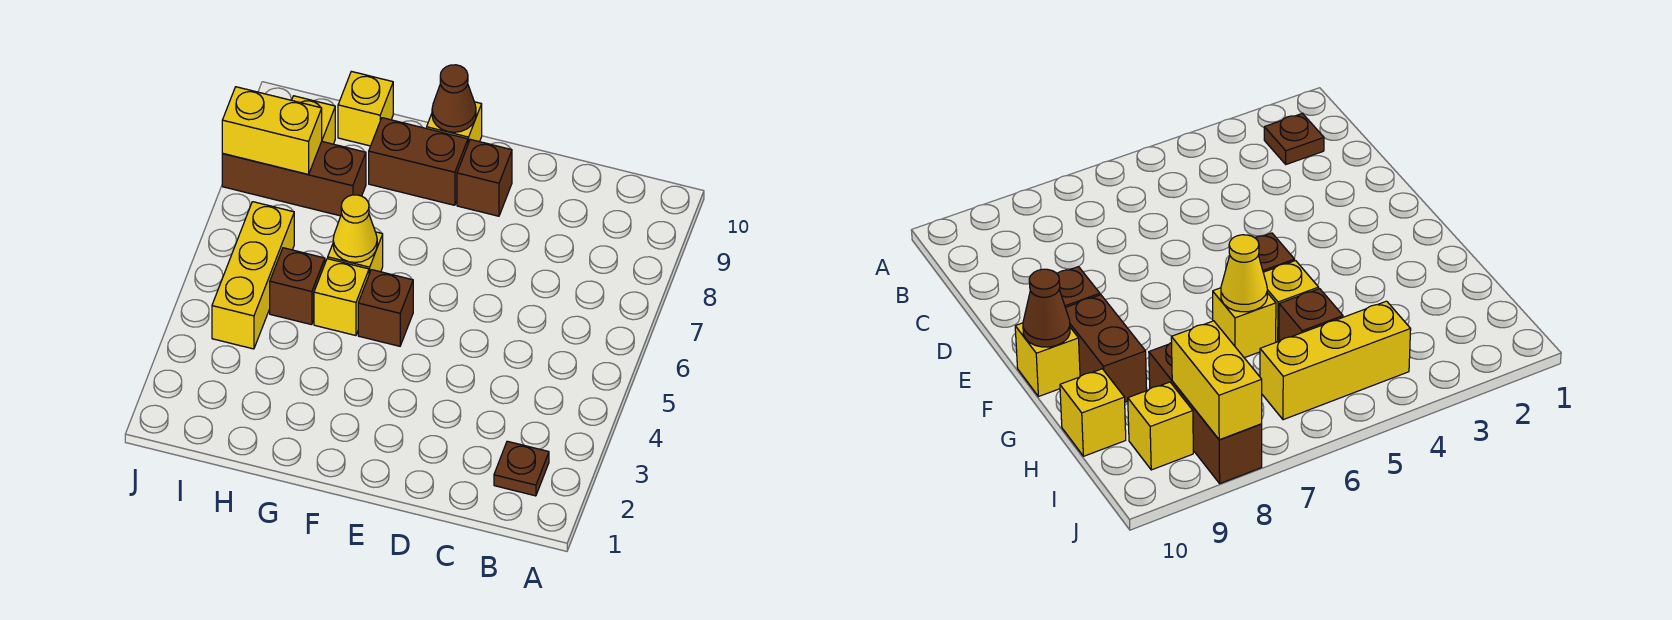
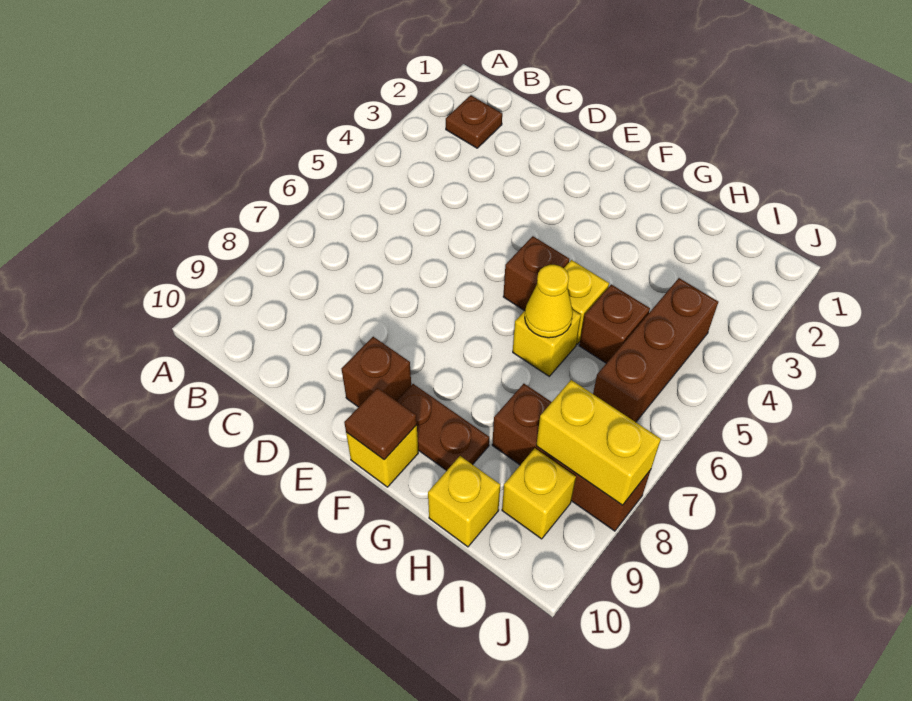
brown brick F9:G9 level 1 -> brown plate F9:G9 level 1
brown cone F10 level 2 -> brown tile F10 level 2
yellow brick I4:I6 level 1 -> brown brick I4:I6 level 1

